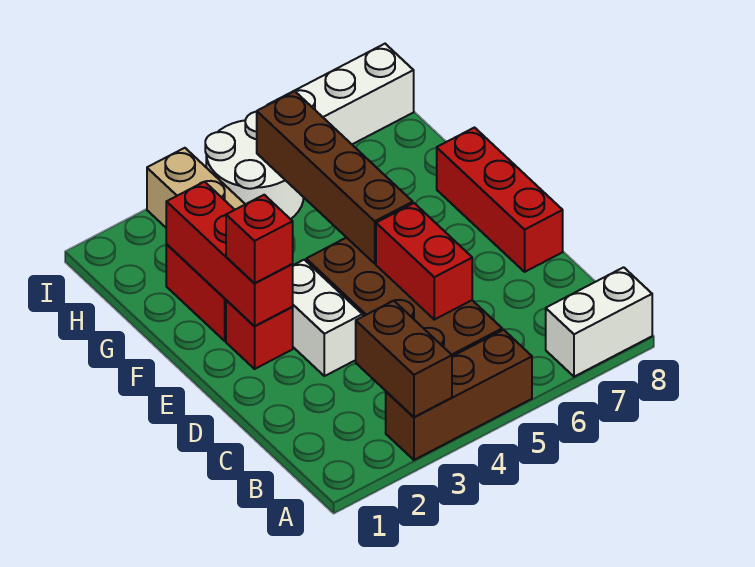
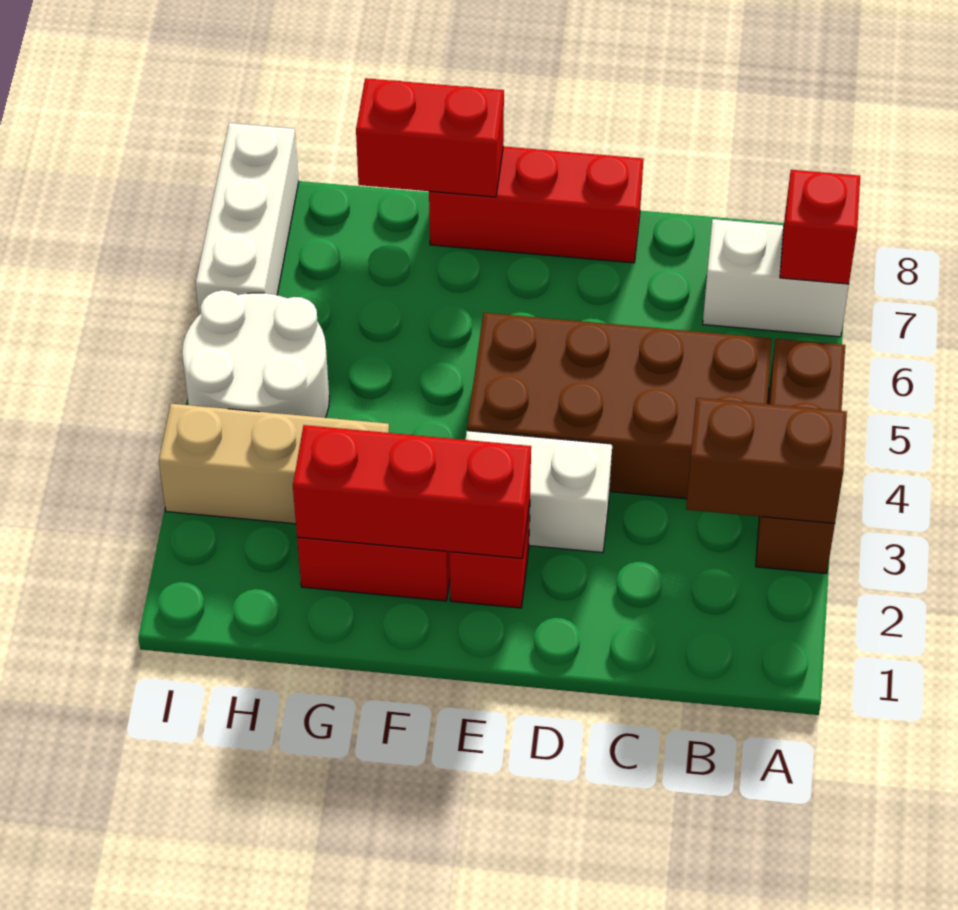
white brick A7:A8 level 1 -> white brick A7:B7 level 1
red brick C5:D5 level 2 -> red brick F8:G8 level 2
red brick E2 level 3 -> red brick A7 level 2
brown brick E5:H5 level 2 -> none

